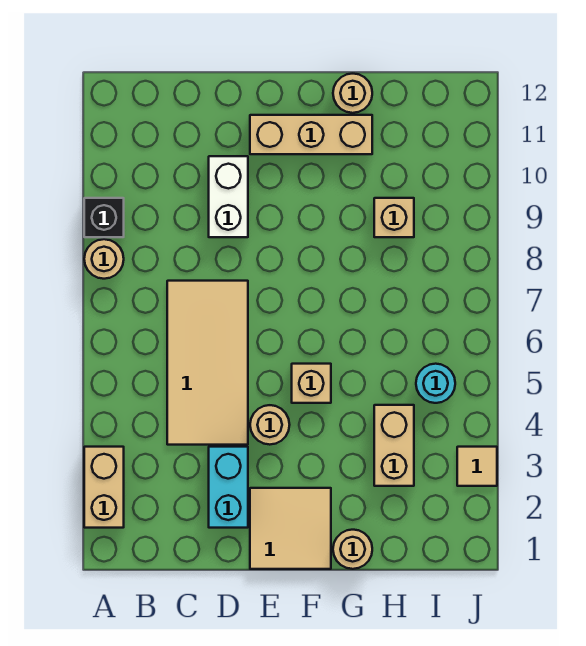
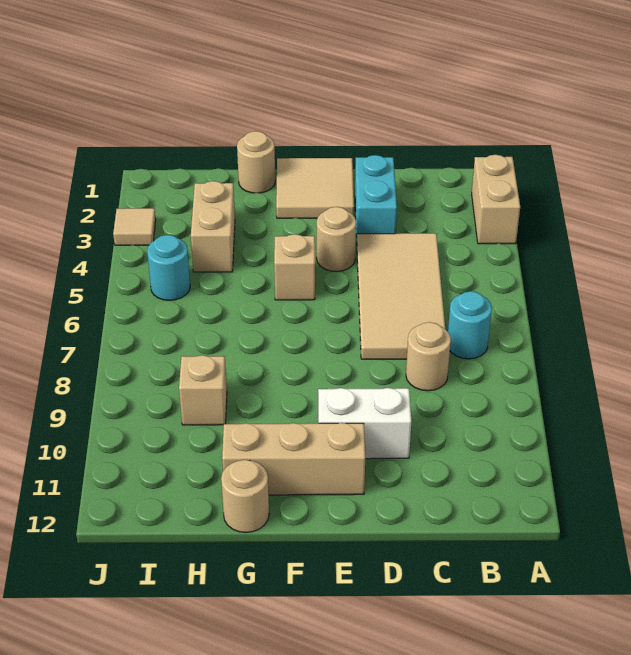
tan round brick A8 level 1 -> tan round brick C8 level 1
black brick A9 level 1 -> none
none -> cyan round brick B7 level 1
white brick D9:D10 level 1 -> white brick D10:E10 level 1

